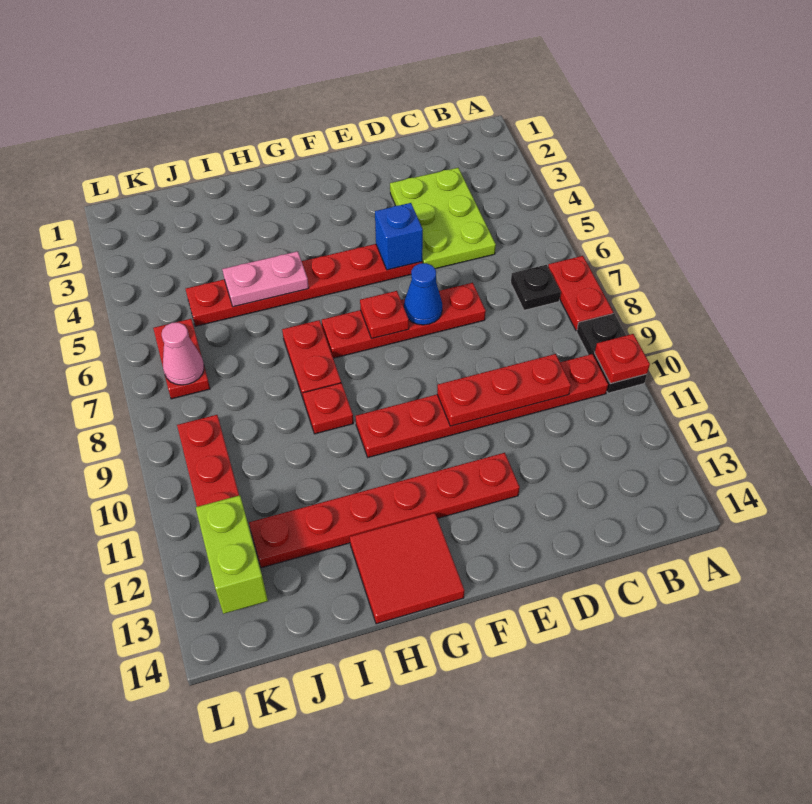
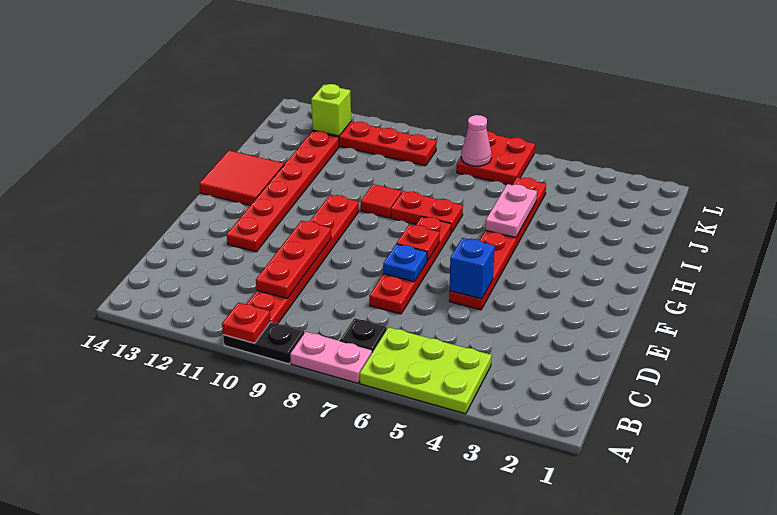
red plate A7:A8 level 1 -> pink plate A7:A8 level 1
lime plate C3:D5 level 1 -> lime plate A4:B6 level 1
blue cone E7 level 2 -> blue plate E7 level 2
red plate H9 level 1 -> red tile H9 level 1
red plate K6:K7 level 1 -> red plate K6:L7 level 1
lime brick K12:K13 level 2 -> lime brick K12 level 2

